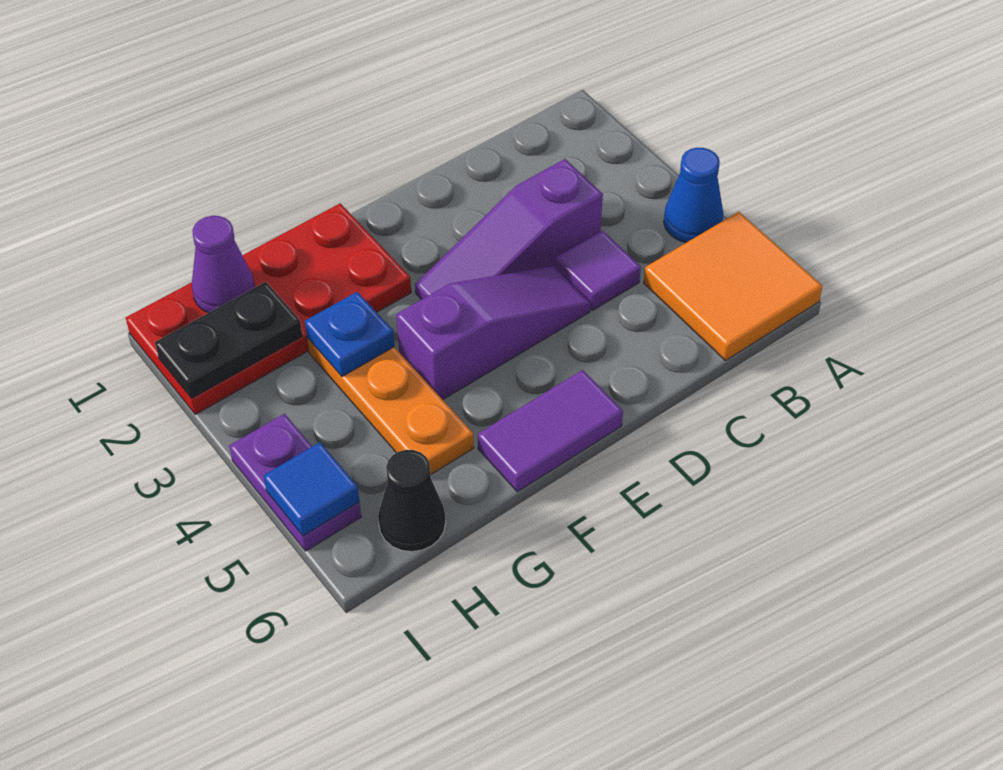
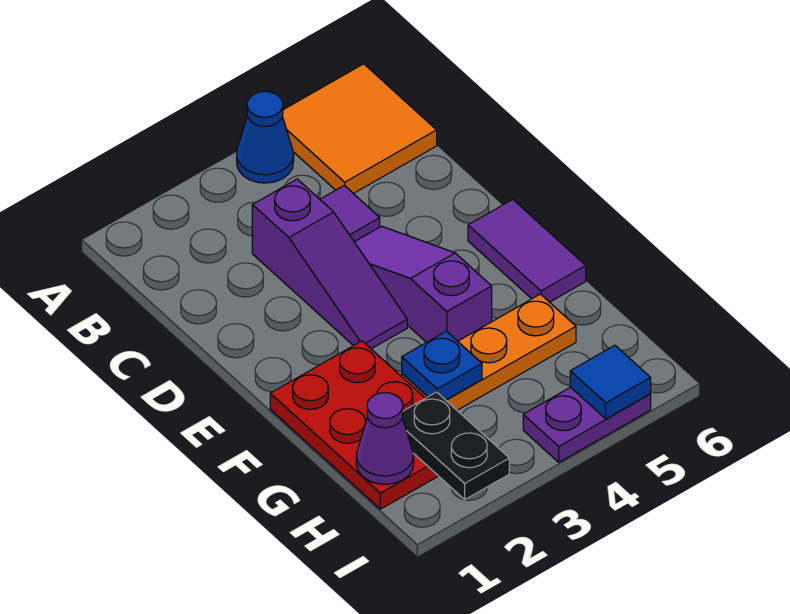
red plate F1:I2 level 1 -> red plate F1:H2 level 1
black cone H6 level 1 -> none

